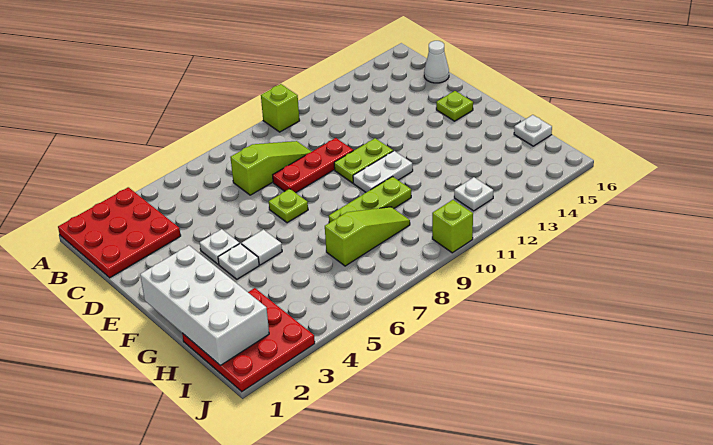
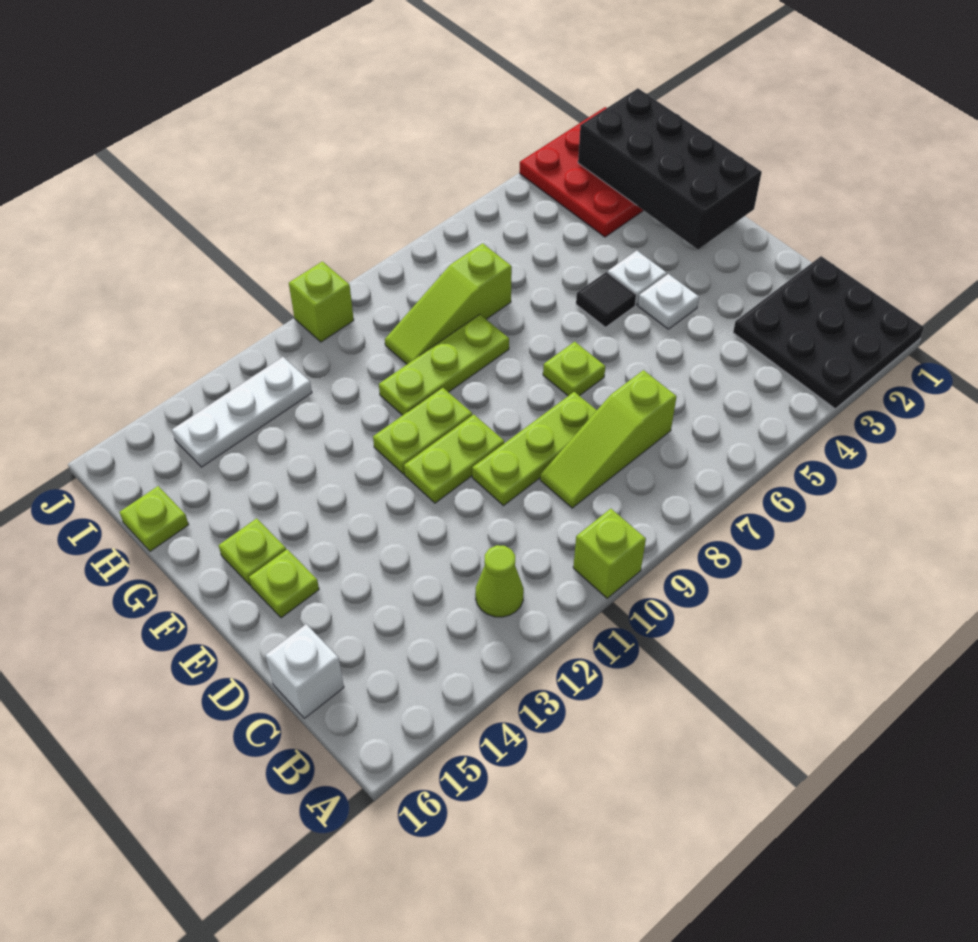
red plate A1:C3 level 1 -> black plate A1:C3 level 1
none -> lime cone B12 level 1
white cone C16 level 1 -> white brick C16 level 1
red plate D8:D10 level 1 -> lime plate D8:D10 level 1
white brick F1:I2 level 2 -> black brick F1:I2 level 2
white tile F5 level 1 -> black tile F5 level 1
white plate F10:F11 level 1 -> lime plate F10:F11 level 1
none -> lime plate F15 level 1
white plate H16 level 1 -> lime plate H16 level 1
white plate I12 level 1 -> white plate I12:I14 level 1

